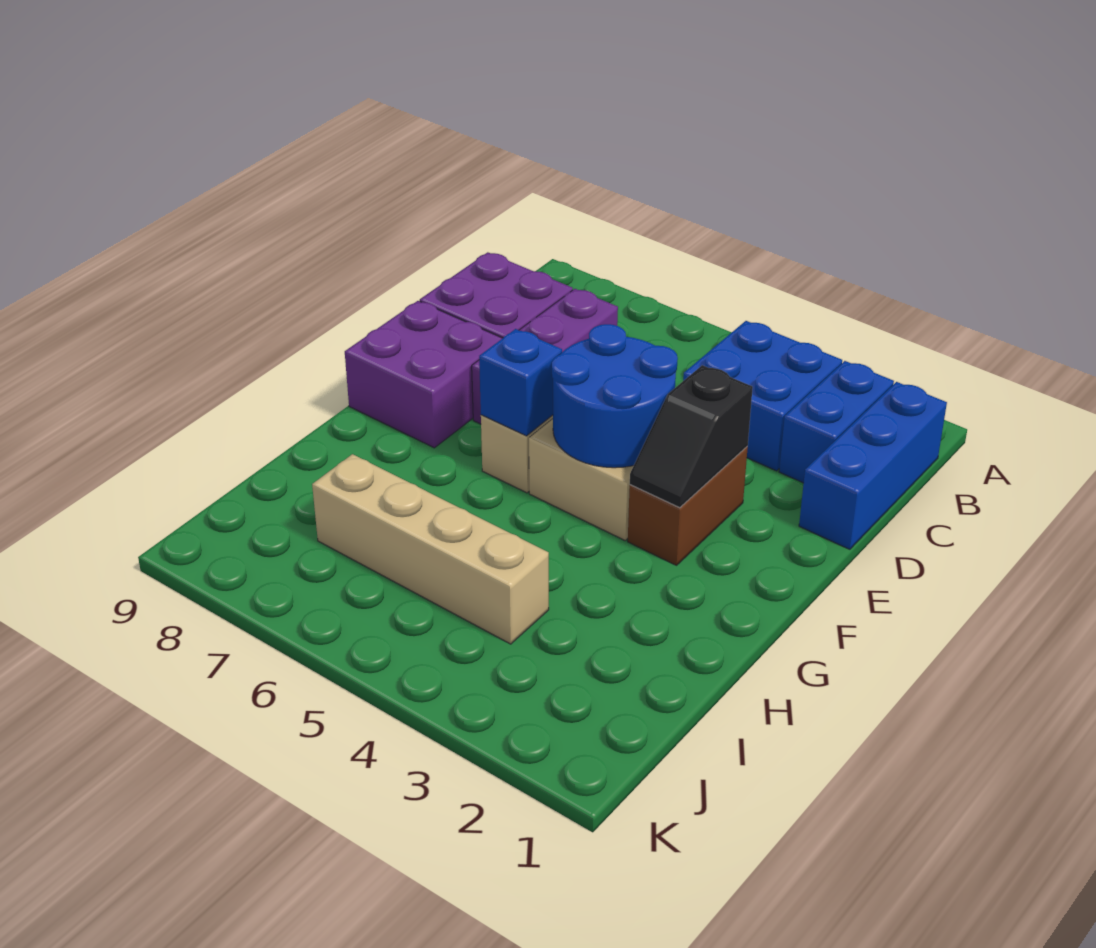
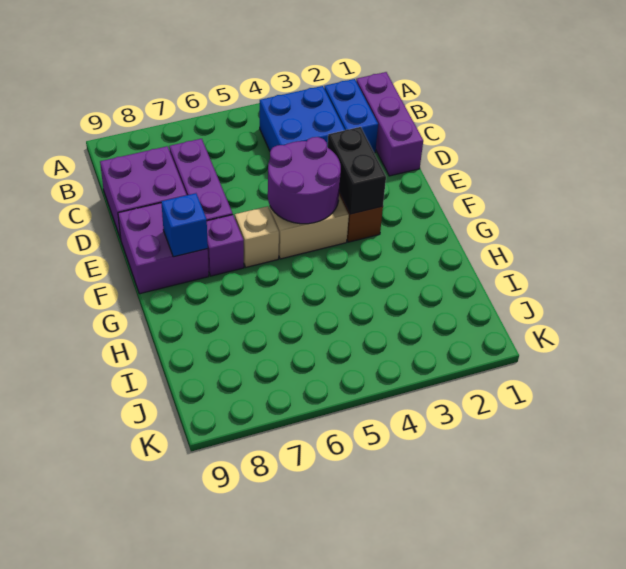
blue brick B1:D1 level 1 -> purple brick B1:D1 level 1
black slope E3:F3 level 2 top E -> black brick E3:F3 level 2
blue round brick E4:F5 level 2 -> purple round brick E4:F5 level 2
blue brick F6 level 2 -> blue brick F8 level 2
none -> purple brick F7 level 1
tan brick I4:I7 level 1 -> none

